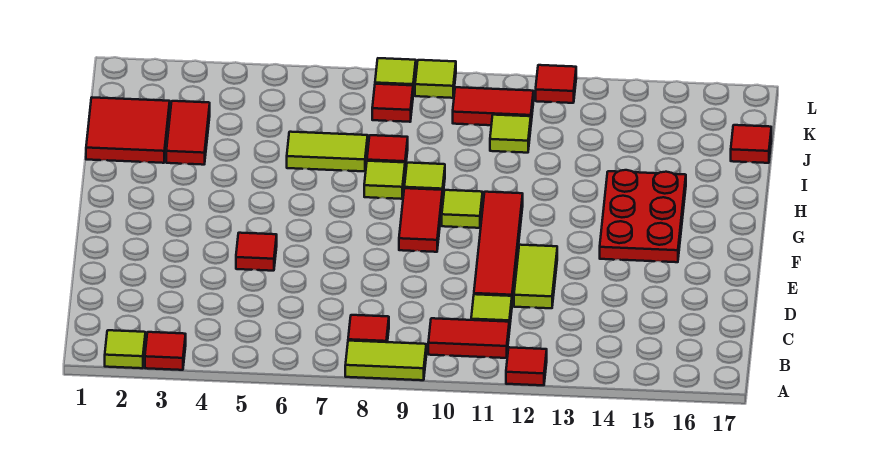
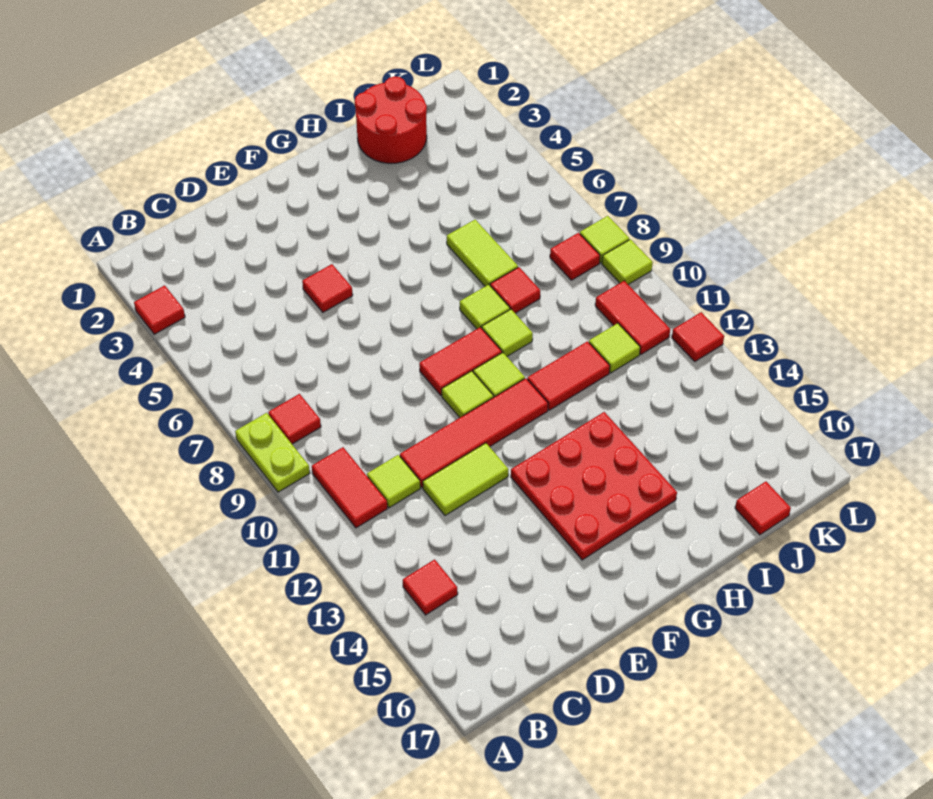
lime tile A2 level 1 -> lime tile F10 level 1
lime tile A8:A9 level 1 -> lime plate A8:A9 level 1
red tile A12 level 1 -> red tile B14 level 1
red plate F14:H15 level 1 -> red plate F13:H15 level 1
red tile I1:J2 level 1 -> red round brick I1:J2 level 1
red tile I3:J3 level 1 -> red tile H11:I11 level 1

